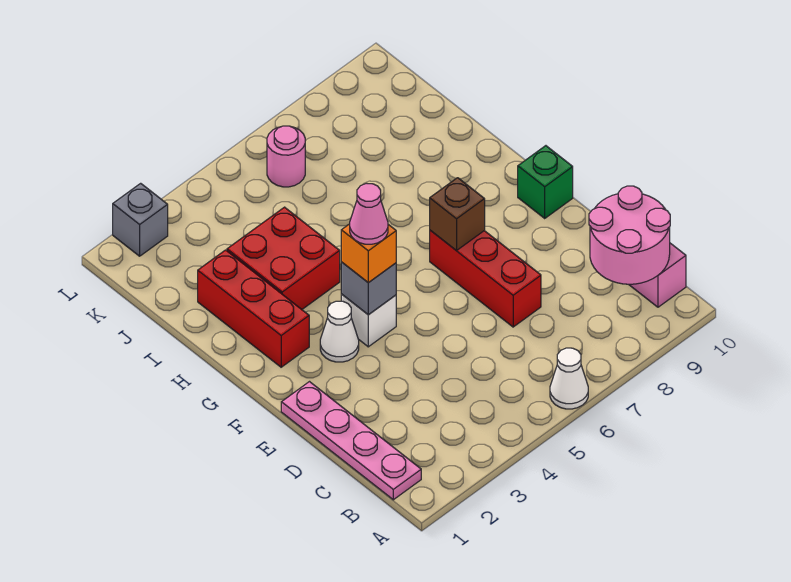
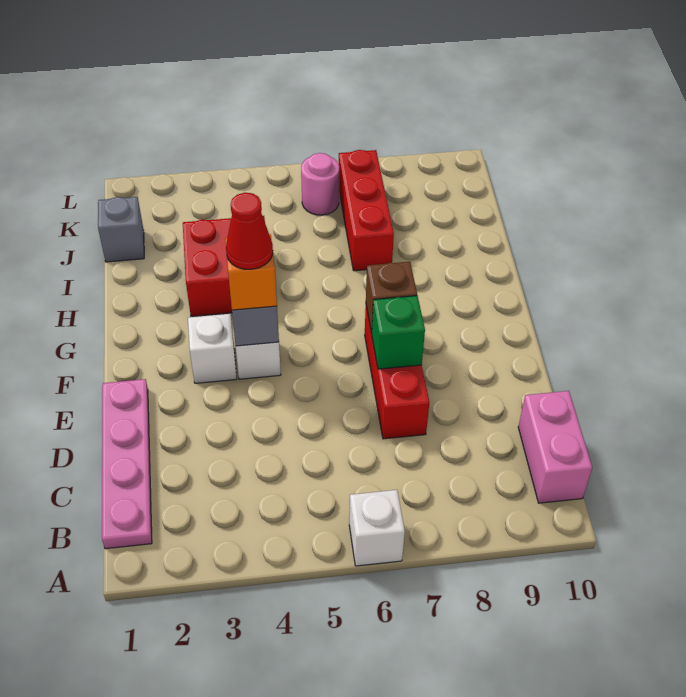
white cone A6 level 1 -> white brick A6 level 1
pink round brick B9:C10 level 2 -> none
white cone F3 level 1 -> white brick F3 level 1
pink cone F4 level 4 -> red cone F4 level 4
green brick F10 level 1 -> green brick E7 level 2
red brick G2:I2 level 1 -> red brick I7:K7 level 1
grey brick L2 level 1 -> grey brick J1 level 1

